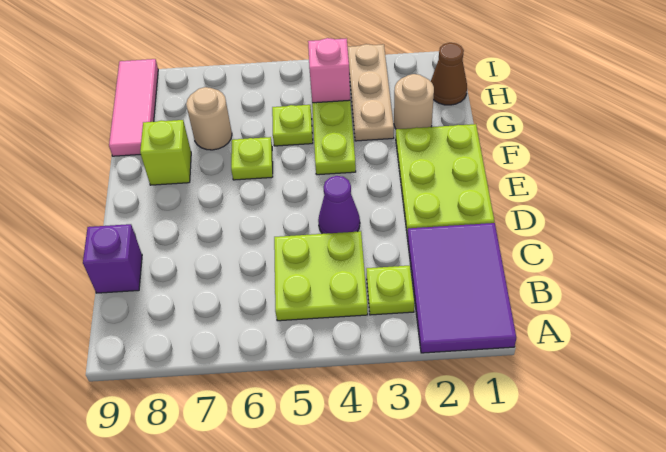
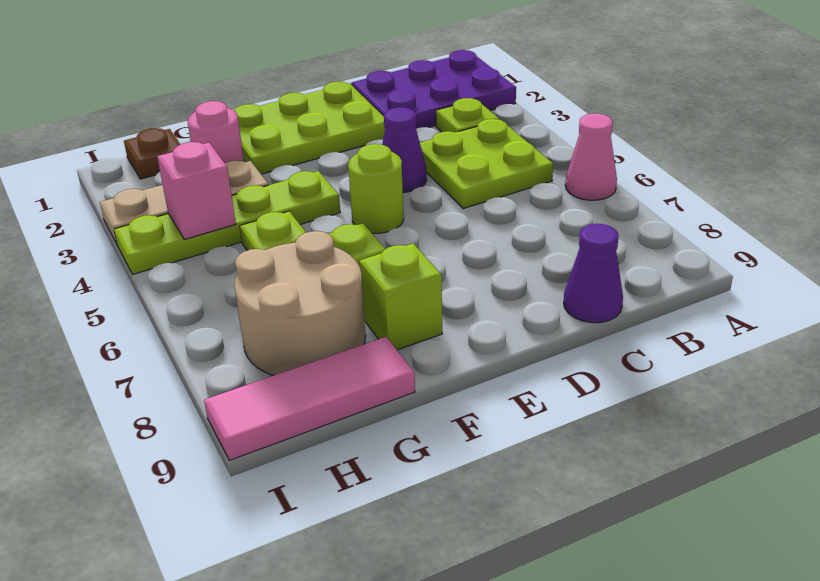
purple tile A1:C2 level 1 -> purple plate A1:C2 level 1
none -> pink cone A6 level 1
purple brick C9 level 1 -> purple cone C9 level 1
none -> lime round brick E5 level 1
tan round brick G2 level 1 -> pink round brick G2 level 1
tan round brick G7 level 1 -> tan round brick G7:H8 level 1
brown cone H1 level 1 -> brown plate H1 level 1

